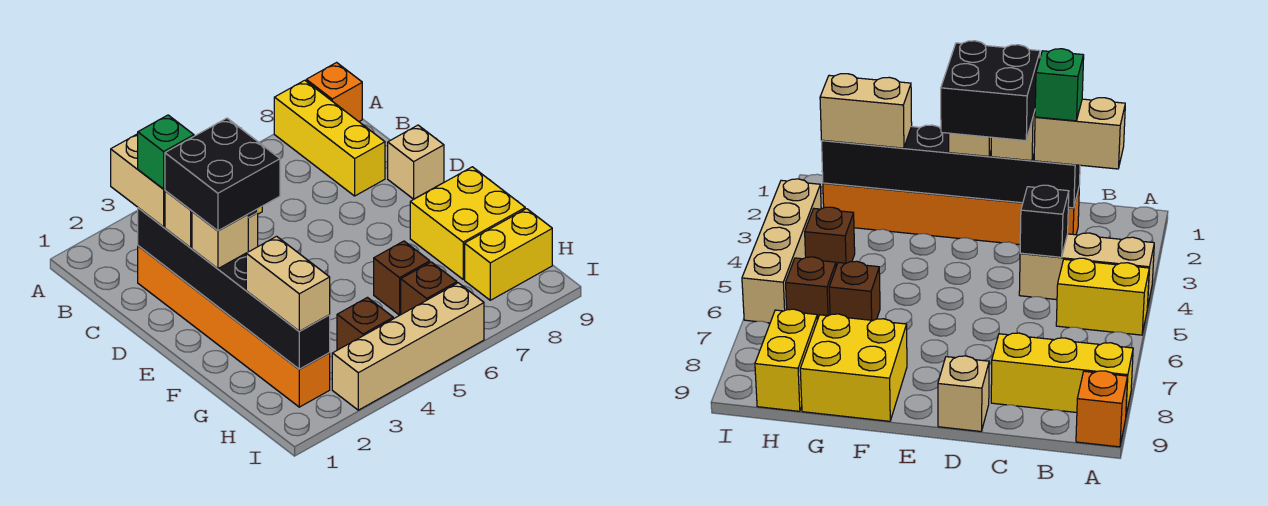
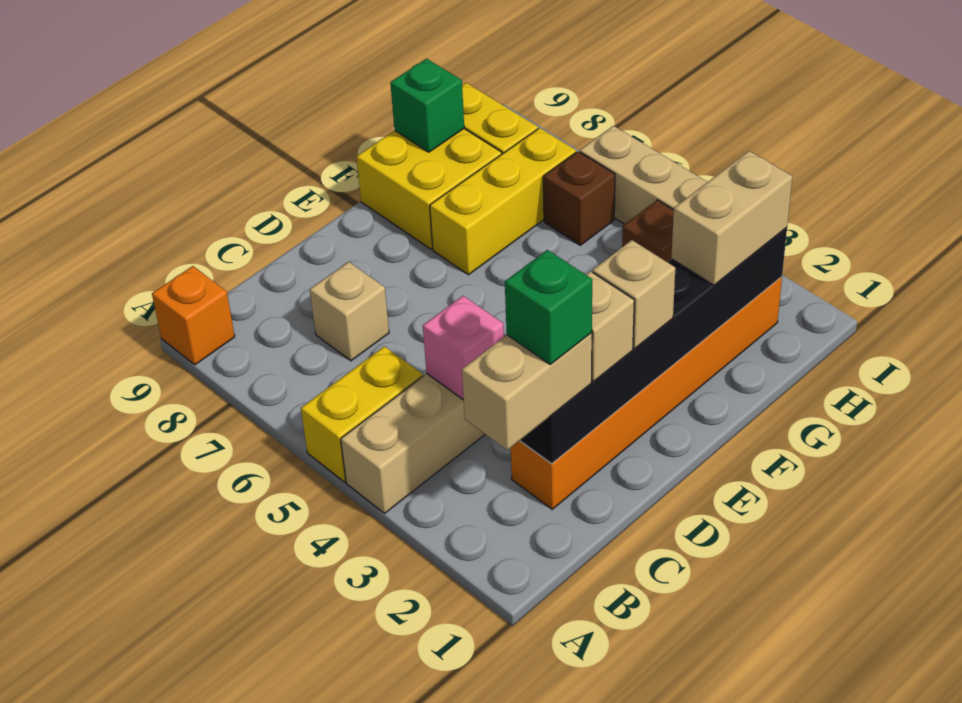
yellow brick A8:C8 level 1 -> yellow brick F7:H7 level 1
black brick C4 level 2 -> pink brick C4 level 2
black brick D2:E3 level 4 -> none
tan brick D9 level 1 -> tan brick C7 level 1
brown brick G6 level 1 -> none
none -> green brick G9 level 2

